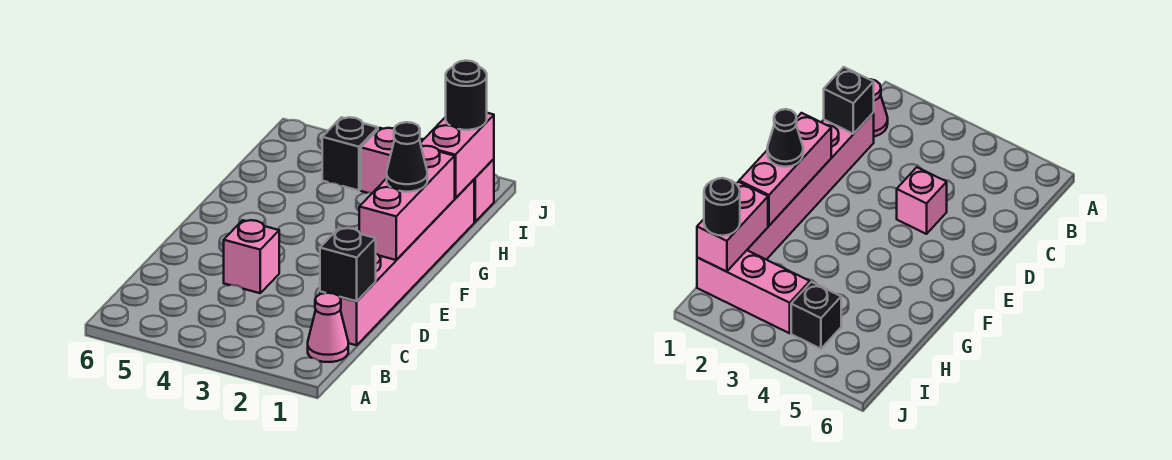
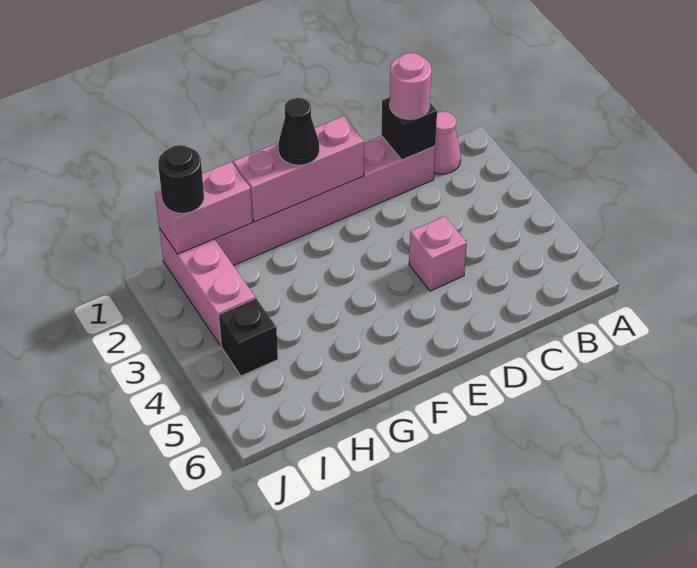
none -> pink round brick C1 level 3

